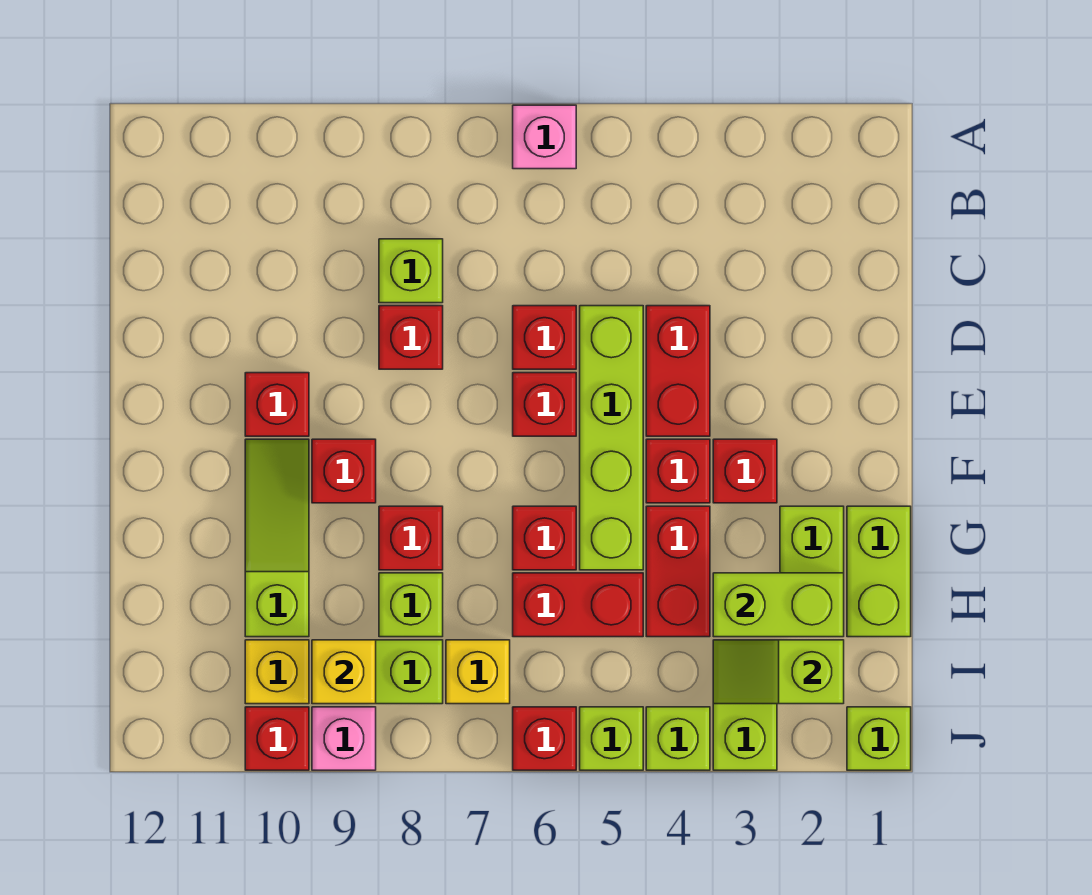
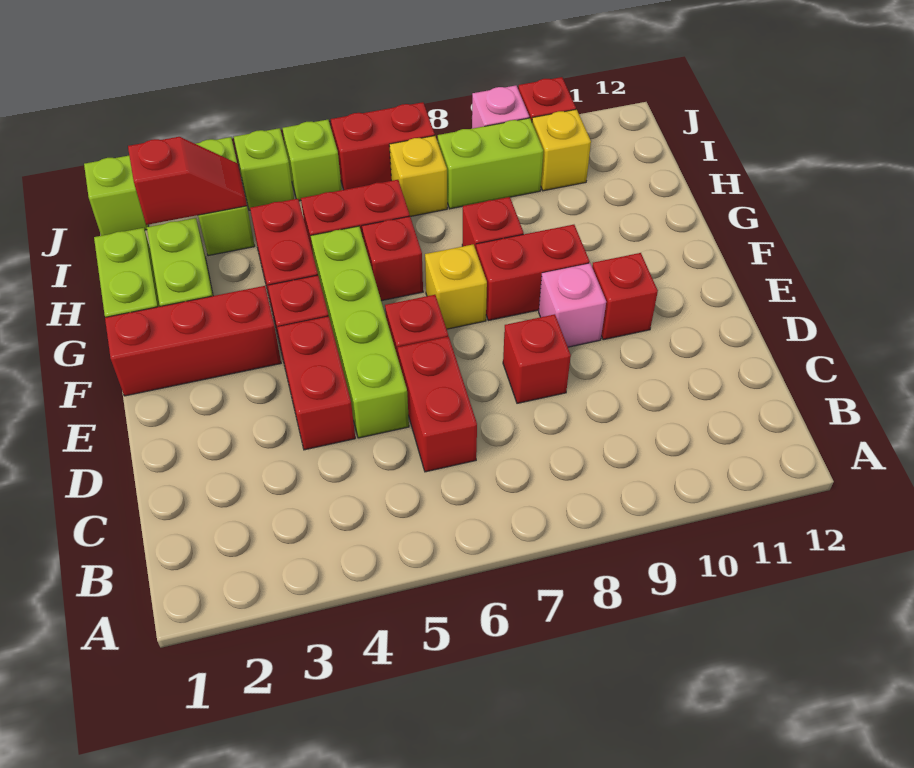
pink brick A6 level 1 -> pink brick E9 level 1
lime brick C8 level 1 -> none
red brick D6 level 1 -> red brick C6:D6 level 1
red brick F3 level 1 -> red brick F1:F3 level 1
red brick F9 level 1 -> red brick F8:F9 level 1
lime slope F10:H10 level 1 top H -> none
lime brick H2:H3 level 2 -> none
lime brick H8 level 1 -> none
lime slope I2:I3 level 2 top 2 -> red slope I2:I3 level 2 top 2
yellow brick I9 level 2 -> yellow brick F7 level 1
red brick J6 level 1 -> red brick J6:J7 level 1

